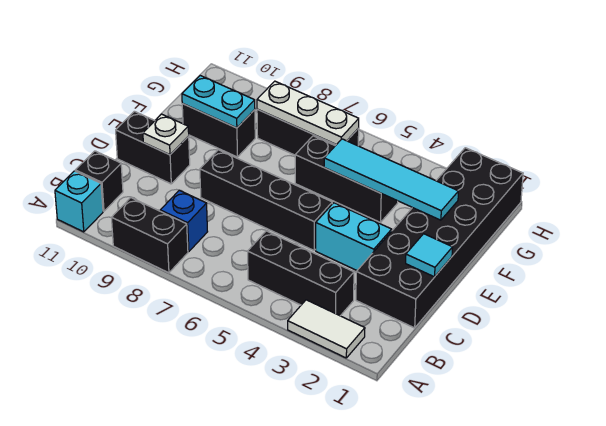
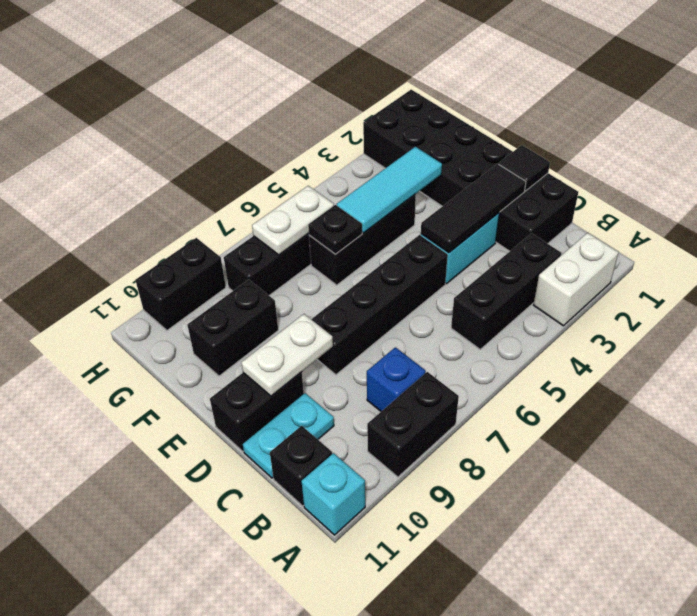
white tile A2:A3 level 1 -> white brick A2:A3 level 1
cyan tile D1 level 2 -> black tile D1 level 2
none -> black tile D2:D4 level 2
white plate D10 level 2 -> white plate D9:D10 level 2
cyan tile F2:F5 level 2 -> cyan tile F3:F5 level 2
none -> black plate F6 level 2
cyan plate F9:F10 level 2 -> cyan plate C10:C11 level 1
white plate G6:G8 level 2 -> white plate G6:G7 level 2
none -> black brick H9:H10 level 1

